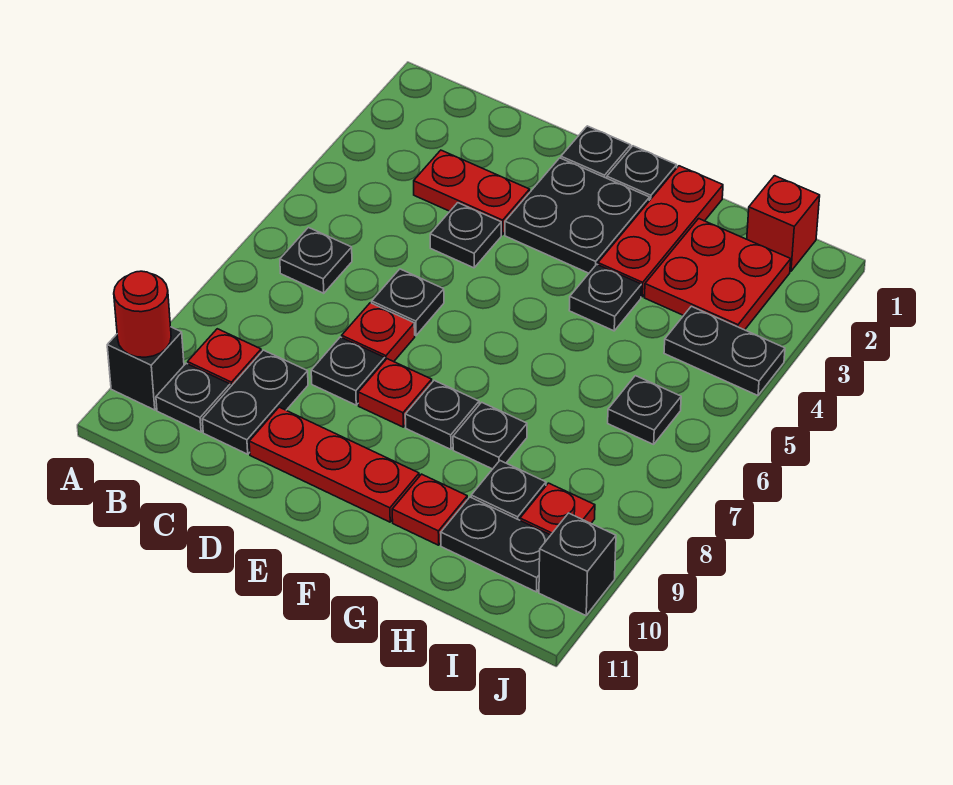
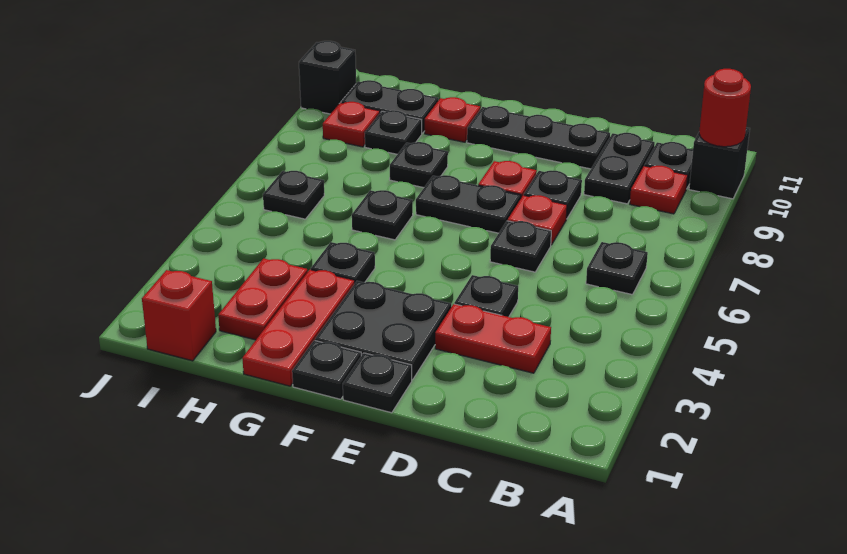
red plate D10:F10 level 1 -> black plate D10:F10 level 1
black plate F8 level 1 -> black plate G6 level 1
red plate H2:I3 level 1 -> red plate H2:H3 level 1
black plate I4:J4 level 1 -> black plate E7:F7 level 1

